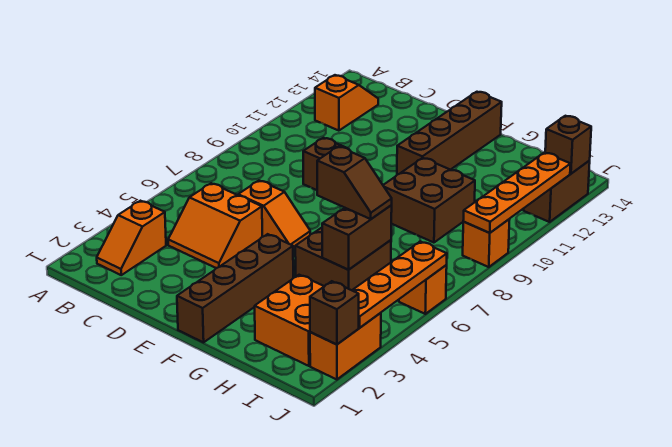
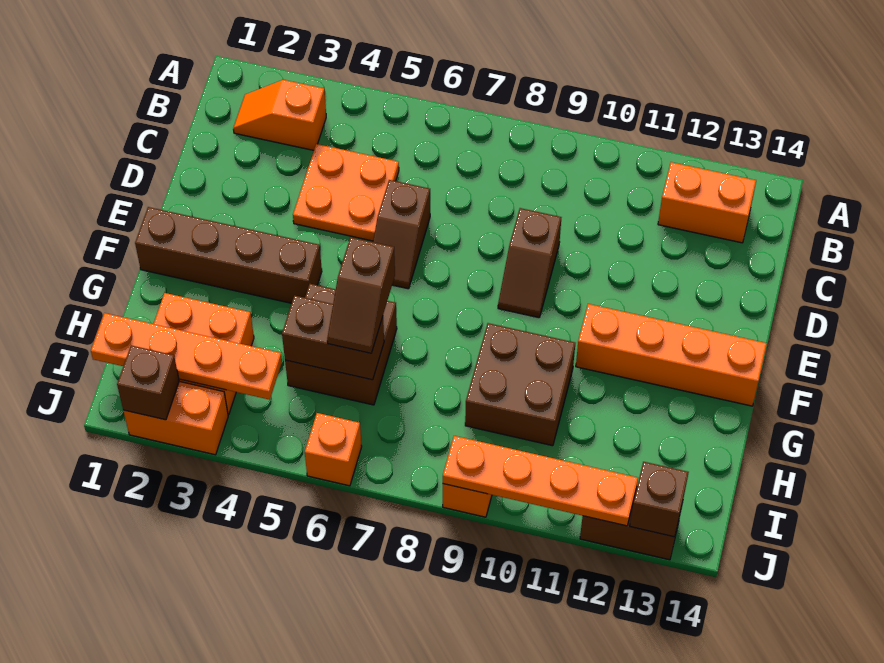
orange slope B12:B13 level 1 top 12 -> orange brick B12:B13 level 1
orange slope C4:D5 level 1 top 5 -> orange plate C4:D5 level 1
orange slope D6:E6 level 1 top D -> brown slope D6:E6 level 1 top D
brown brick F11:F14 level 1 -> orange brick F11:F14 level 1
orange plate J3:J6 level 2 -> orange plate I1:I4 level 2

